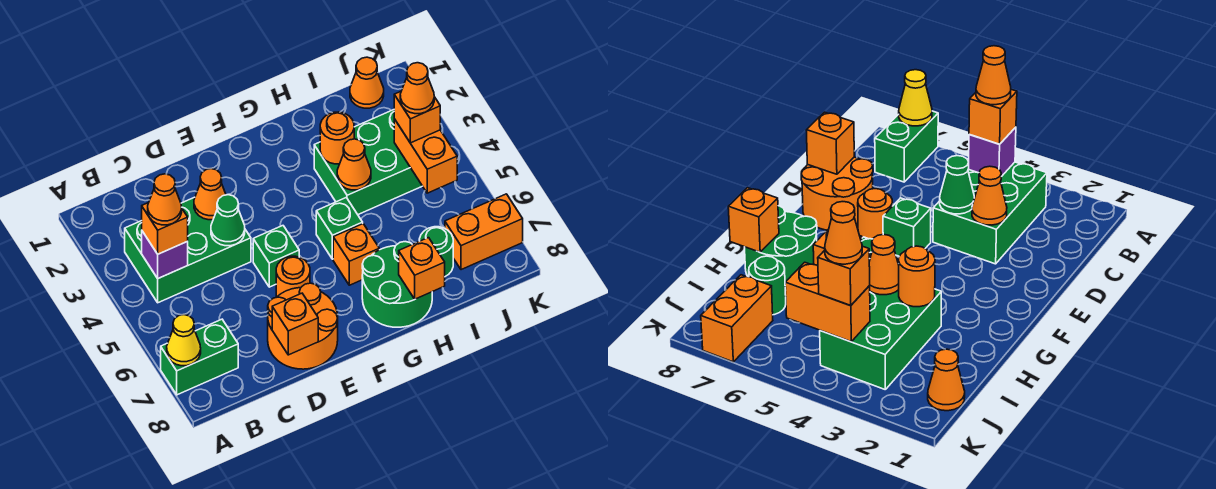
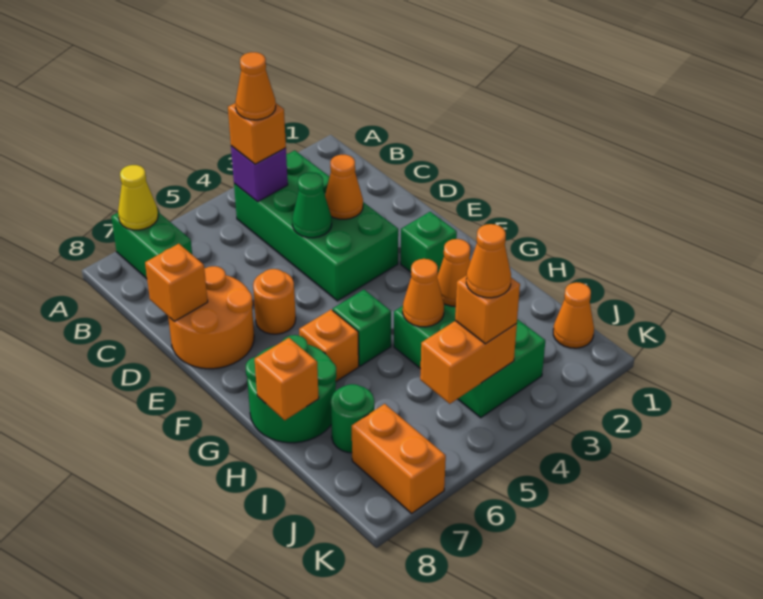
green brick B3:D4 level 1 -> green brick B3:E4 level 1
green brick E5 level 1 -> green brick F2 level 1
orange round brick H3 level 2 -> orange cone H3 level 2

